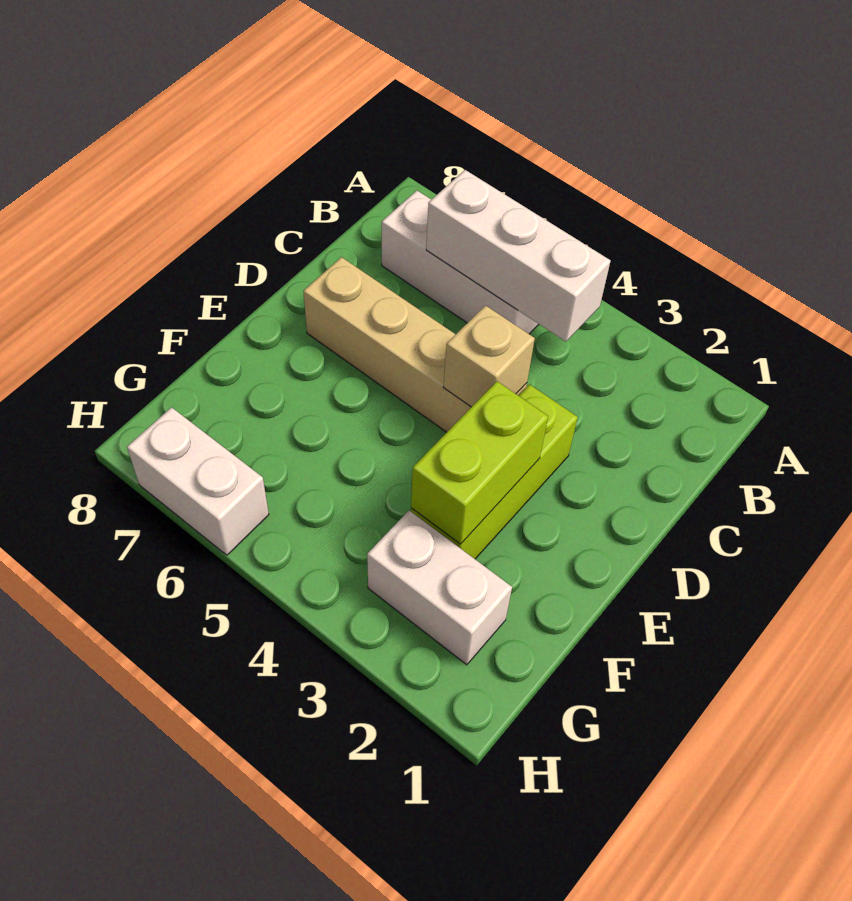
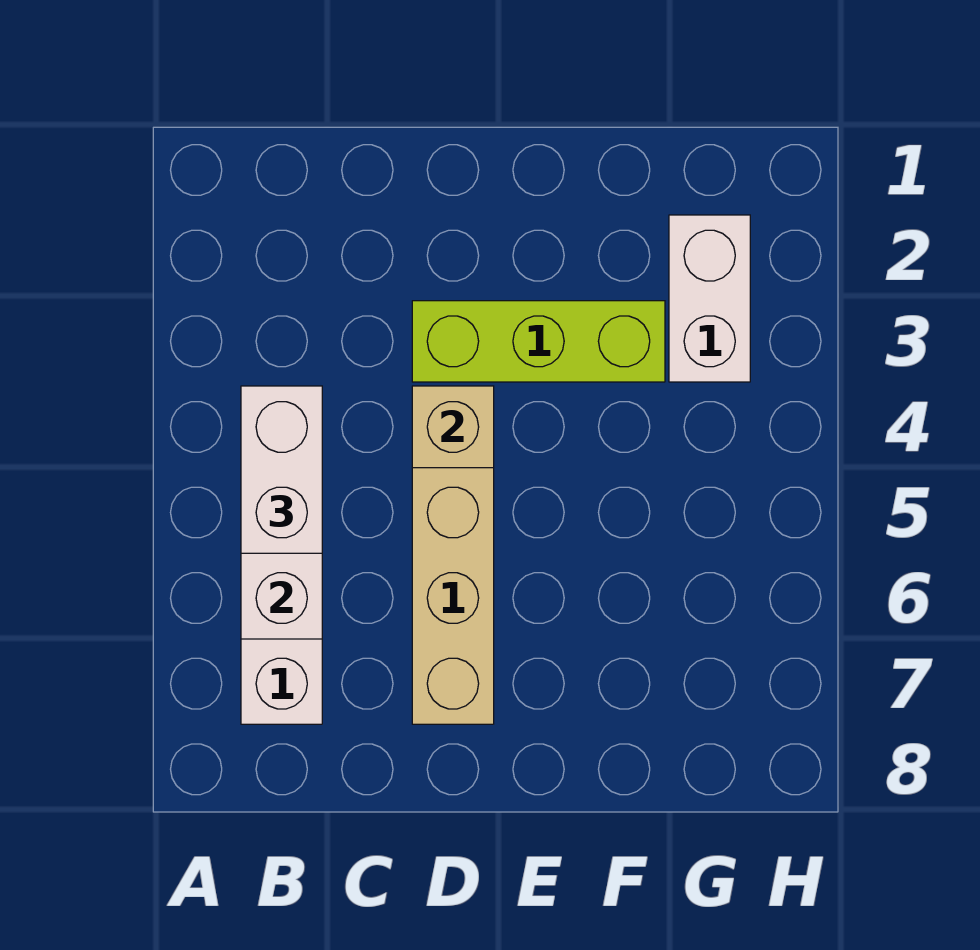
lime brick E3:F3 level 2 -> none
white brick H6:H7 level 1 -> white brick B4:B5 level 3

